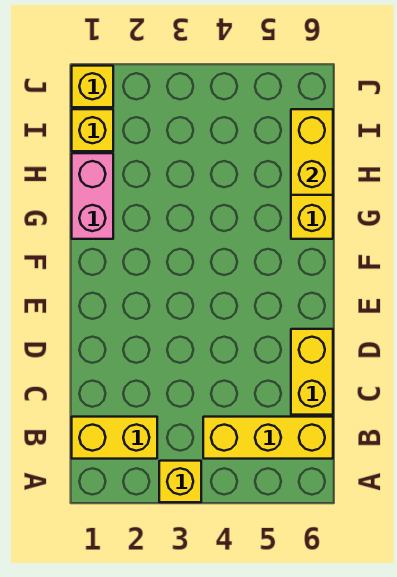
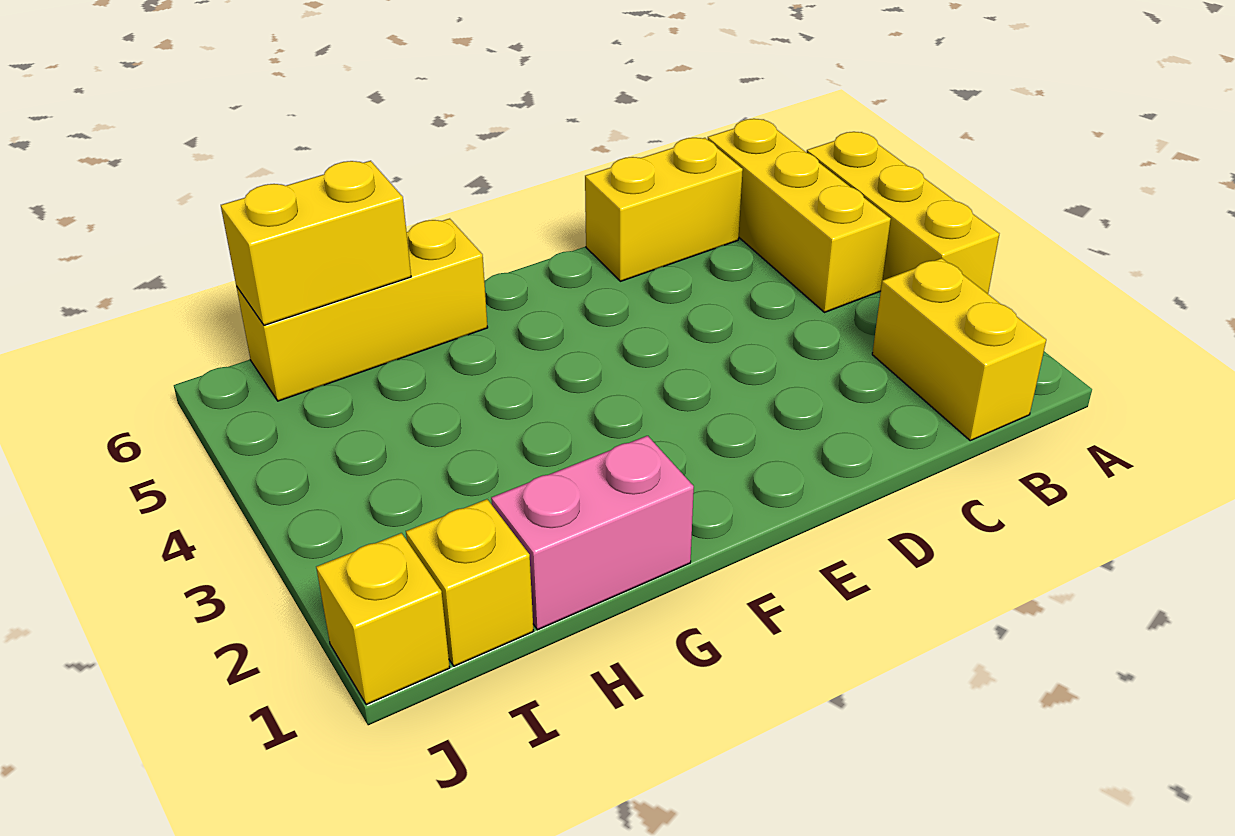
yellow brick A3 level 1 -> yellow brick A3:A5 level 1

